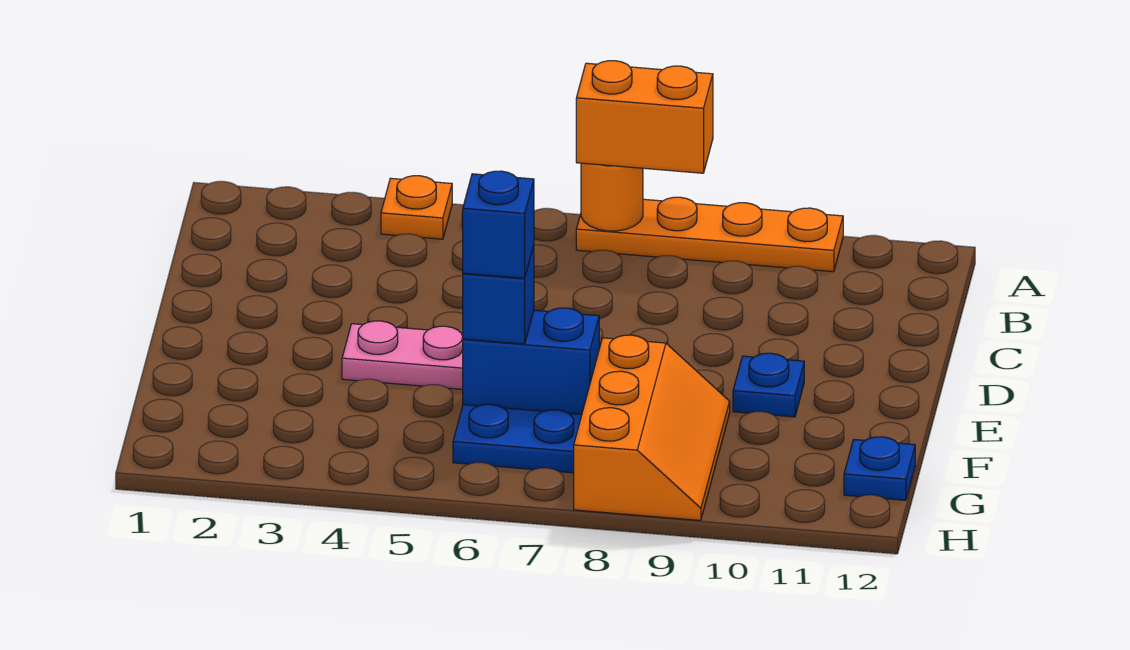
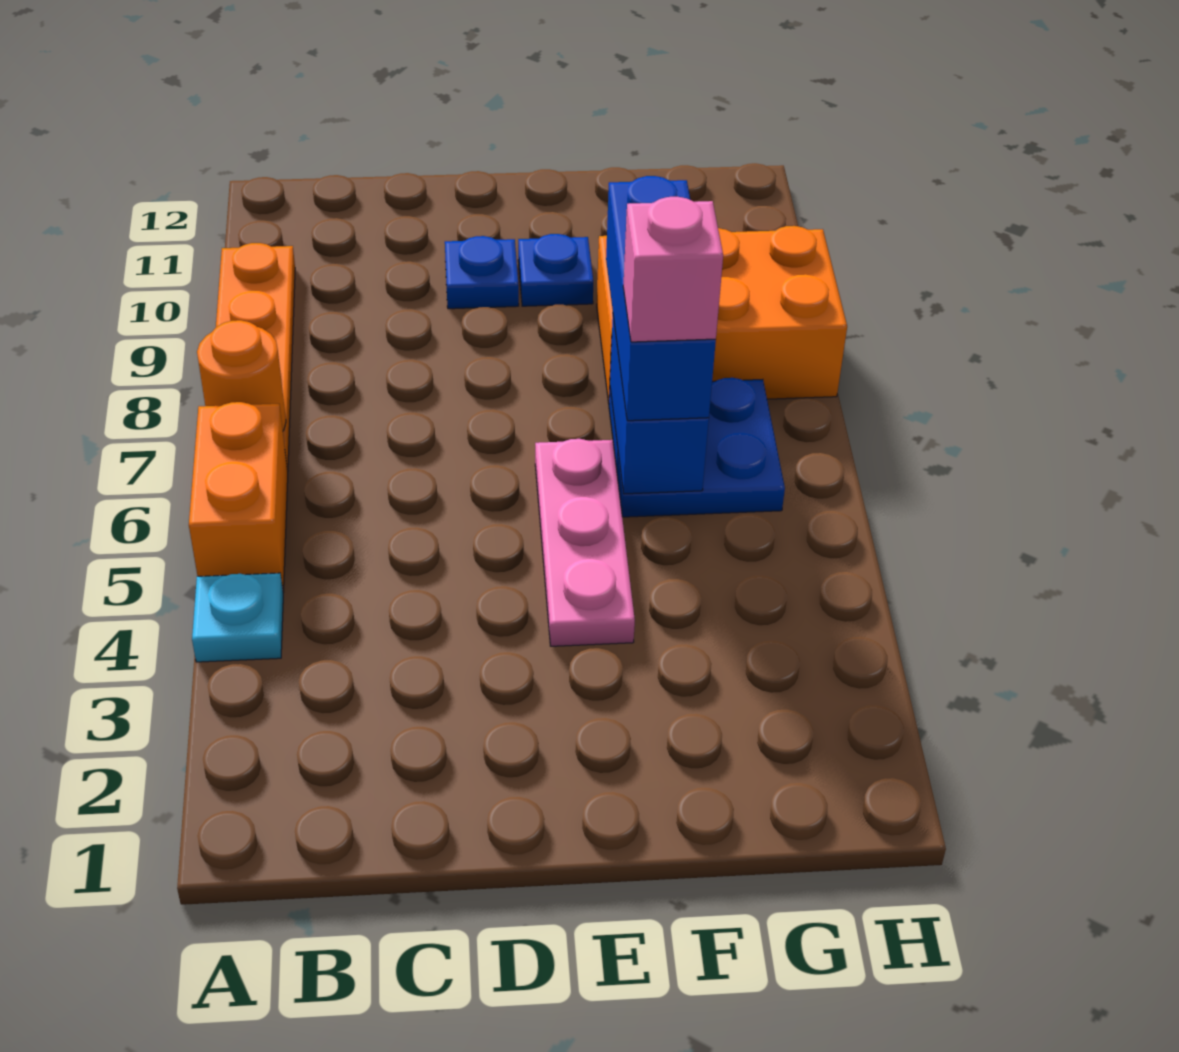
orange plate A4 level 1 -> cyan plate A4 level 1
orange brick A7:A8 level 3 -> orange brick A5:A6 level 1
blue brick F6 level 3 -> blue brick F6:F8 level 3
blue brick F6 level 4 -> pink brick F6 level 4
orange slope F8:H9 level 1 top 8 -> orange brick F8:H9 level 1
blue plate G12 level 1 -> blue plate D10 level 1

